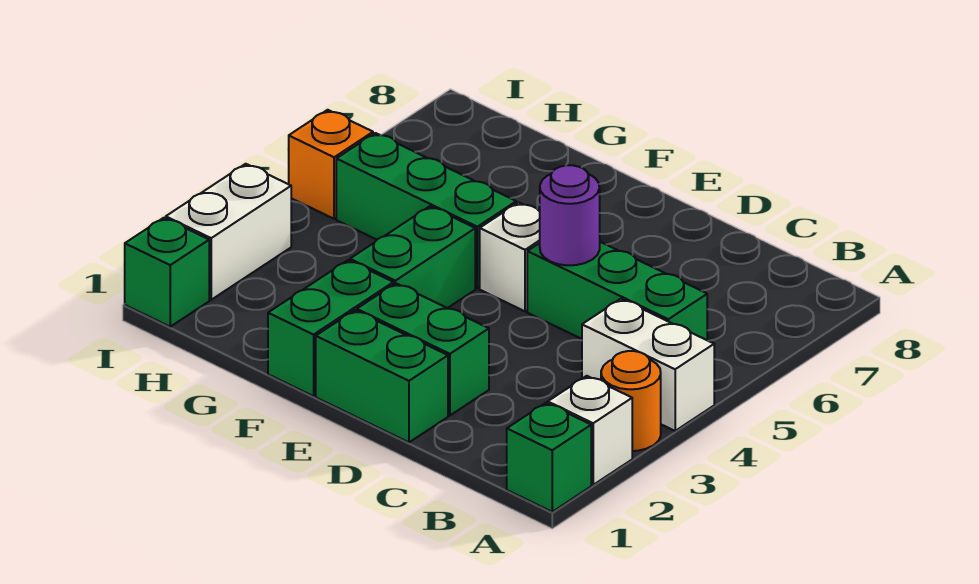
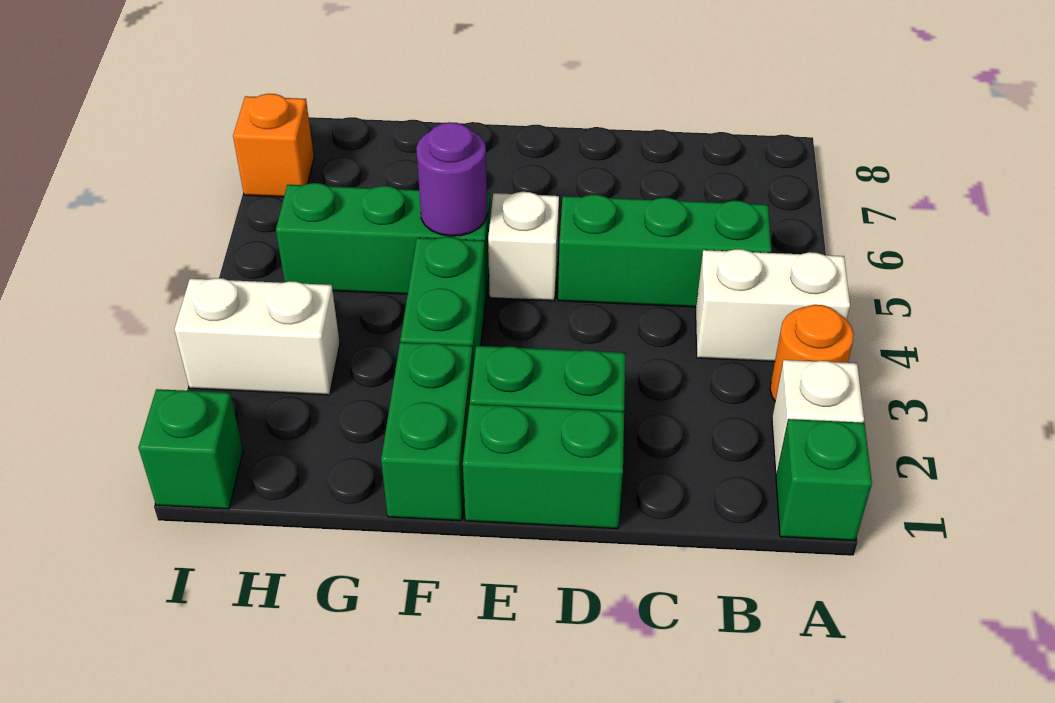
purple round brick D5 level 2 -> purple round brick F5 level 2
white brick I2:I3 level 1 -> white brick H3:I3 level 1
orange brick I5 level 1 -> orange brick I7 level 1

